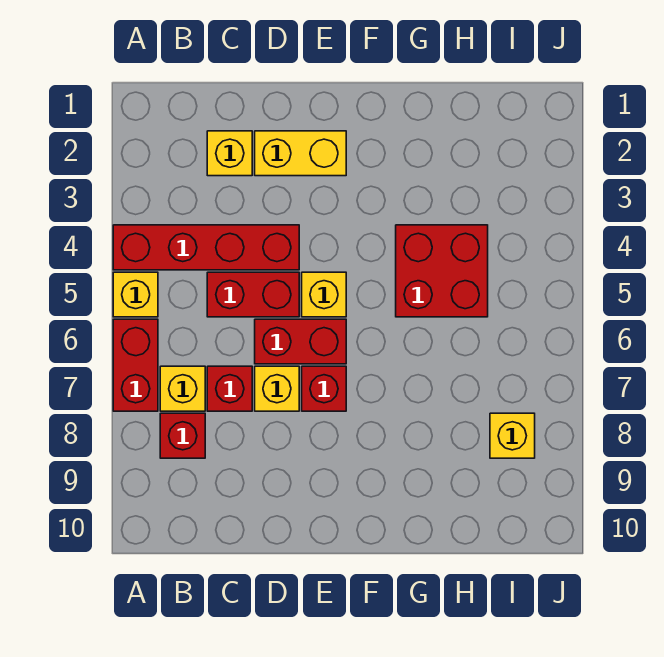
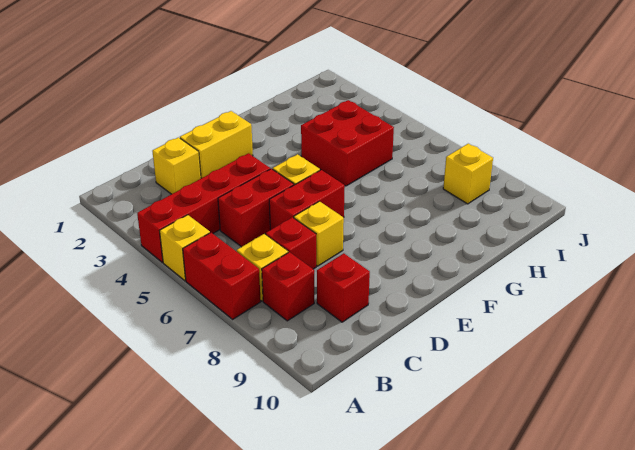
red brick E7 level 1 -> red brick C9 level 1

